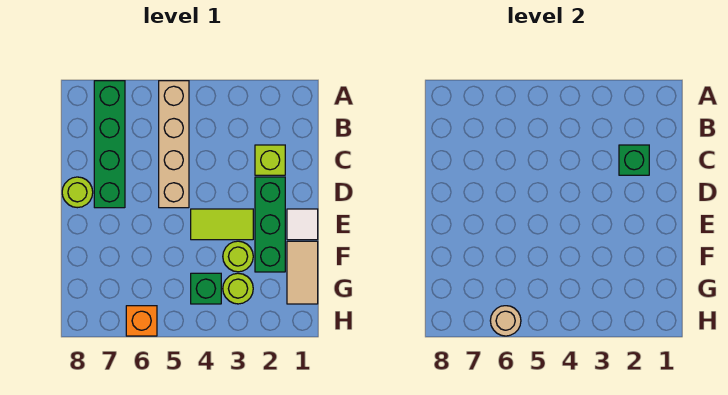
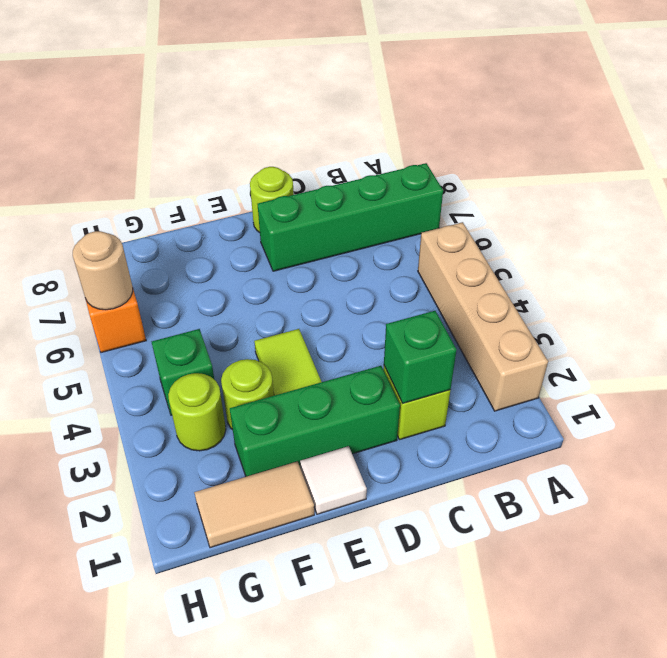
tan brick A5:D5 level 1 -> tan brick A2:A5 level 1

